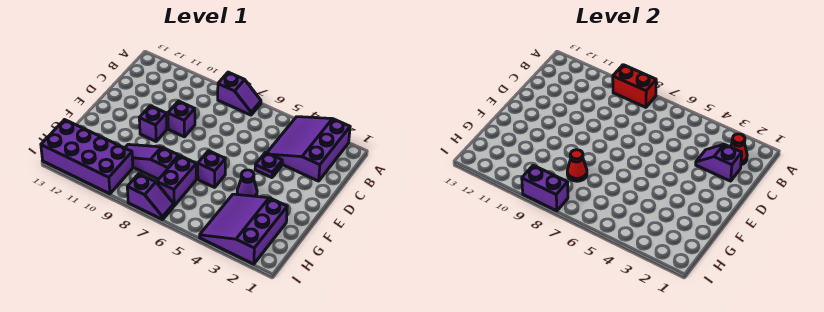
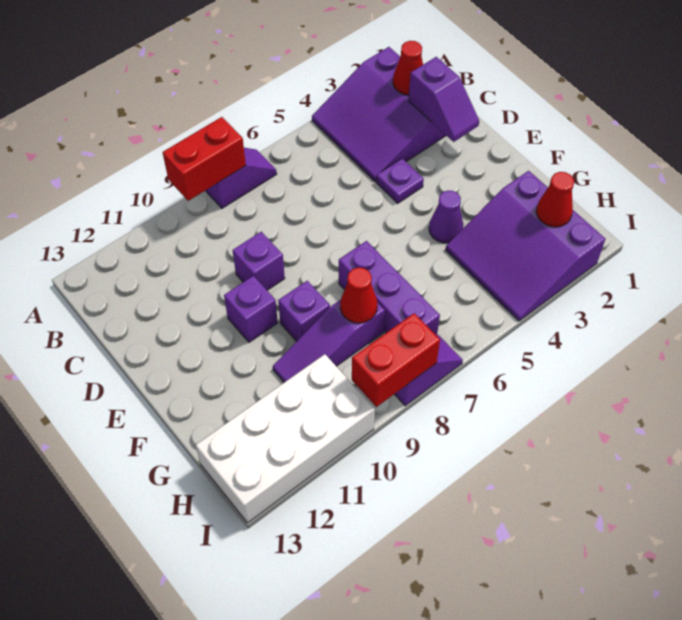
purple slope C2:C3 level 2 top 2 -> purple slope C2:D2 level 2 top C
purple brick F6 level 1 -> purple brick F9 level 1
purple brick G7:H7 level 1 -> purple brick F7:H7 level 1
none -> red cone H2 level 2
purple brick H10:I13 level 1 -> white brick H10:I13 level 1
purple brick I8:I9 level 2 -> red brick I8:I9 level 2

